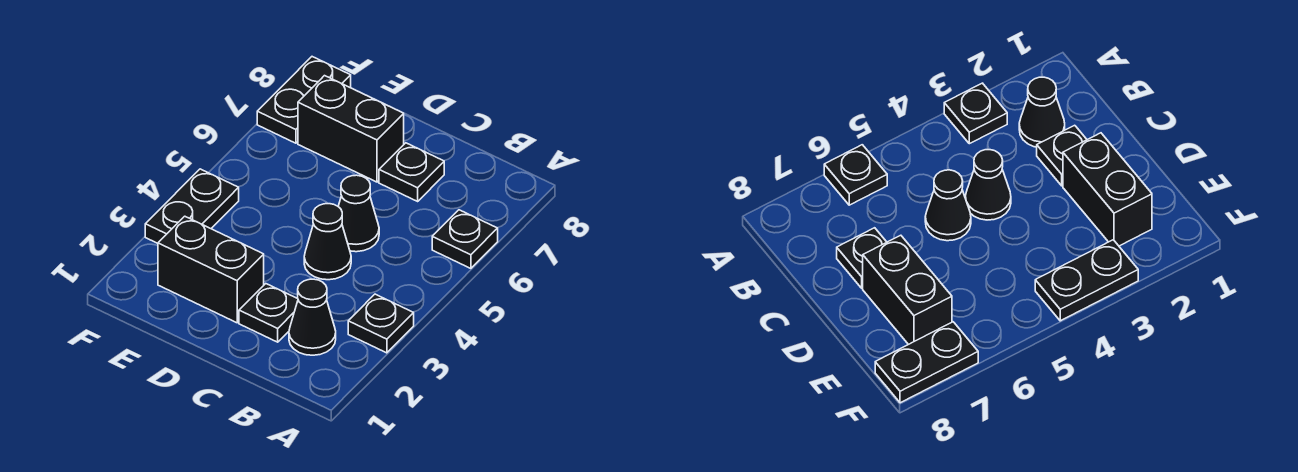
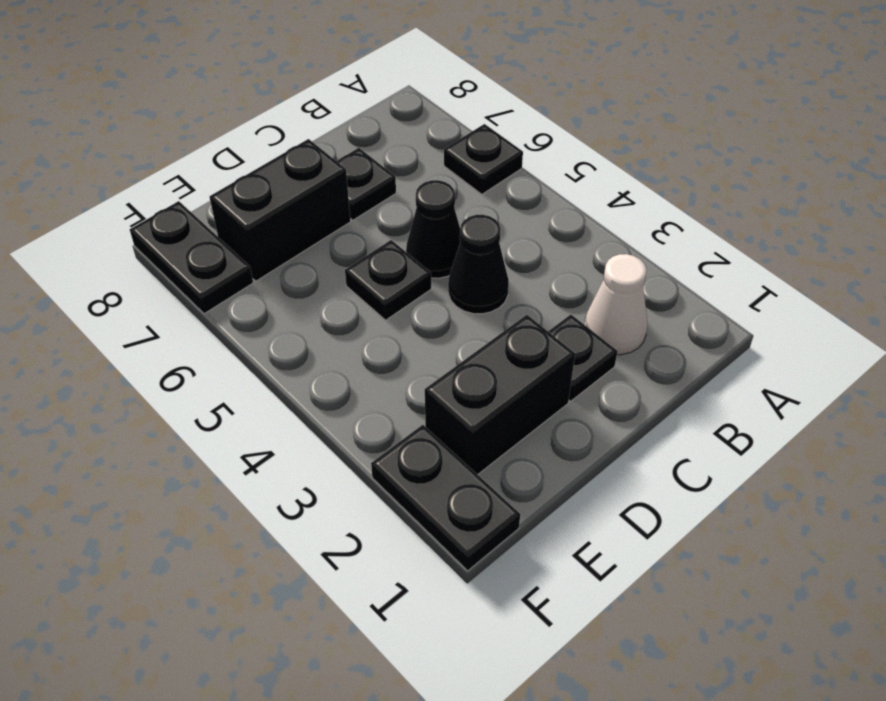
black plate A3 level 1 -> black plate D5 level 1
black cone B2 level 1 -> white cone B2 level 1
black plate F3:F4 level 1 -> black plate F1:F2 level 1

